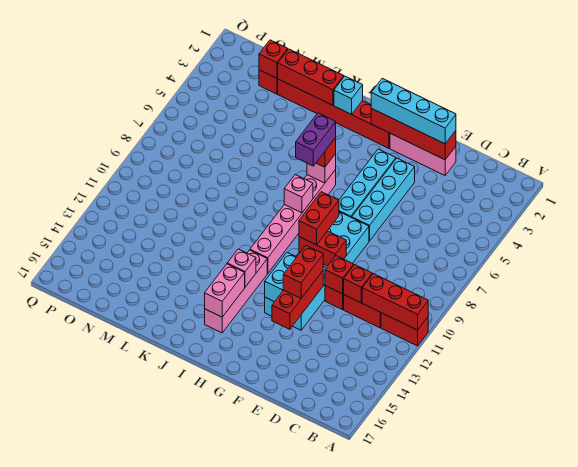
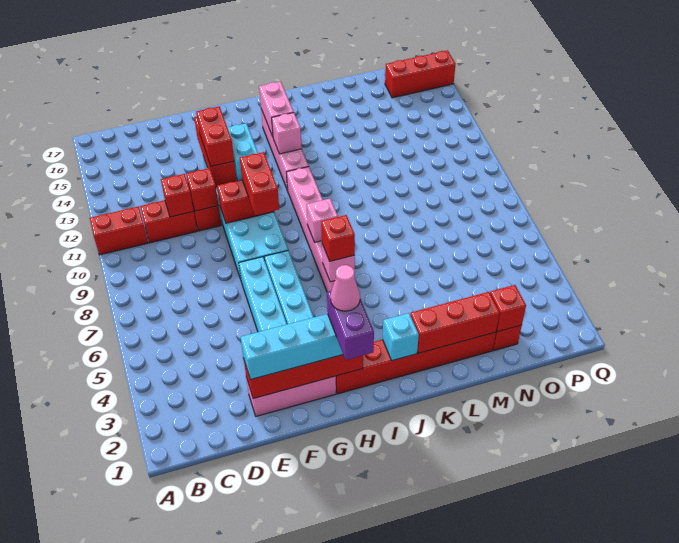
red brick A11:C11 level 2 -> red brick O16:Q16 level 1
none -> pink cone H2 level 5
purple brick I6:I7 level 4 -> purple brick H1:H2 level 4

